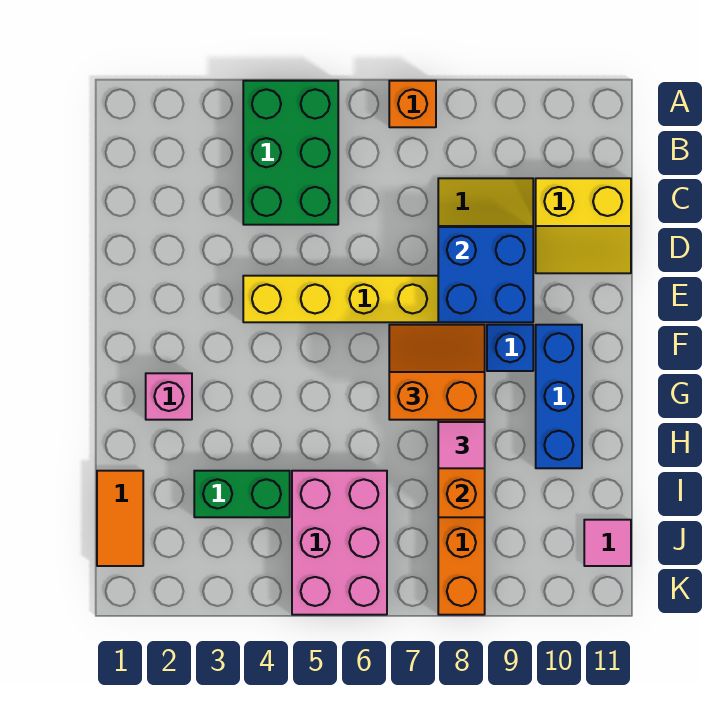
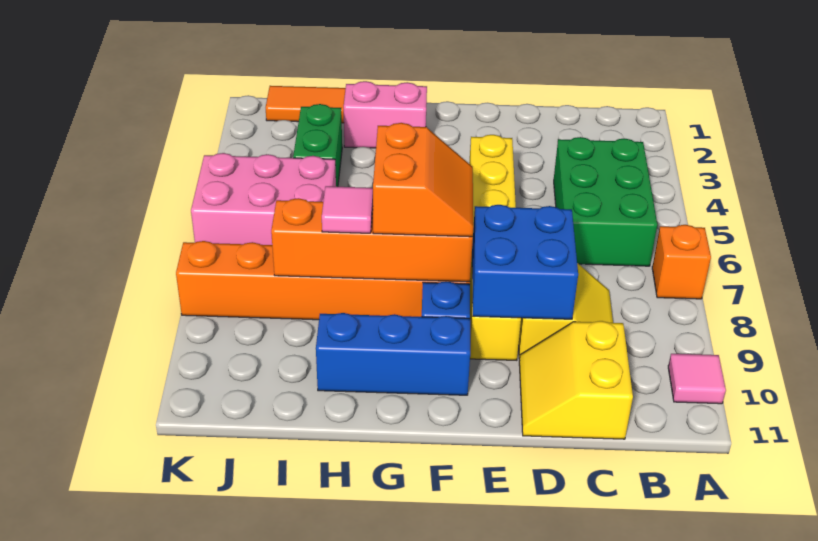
green brick A4:C5 level 1 -> green brick B4:C6 level 1
pink brick G2 level 1 -> pink brick G2:H2 level 1
pink tile J11 level 1 -> pink tile A10 level 1

